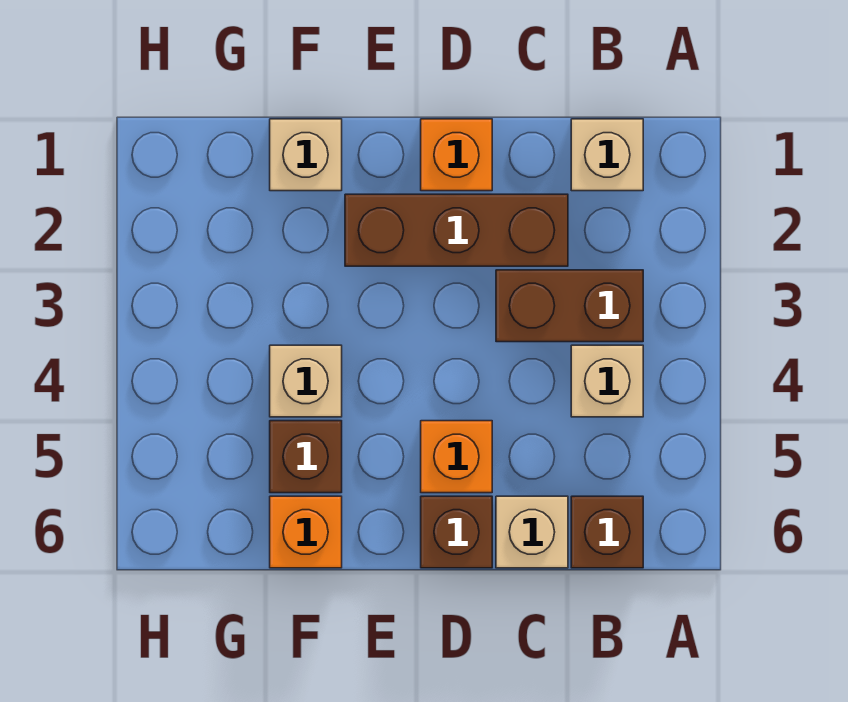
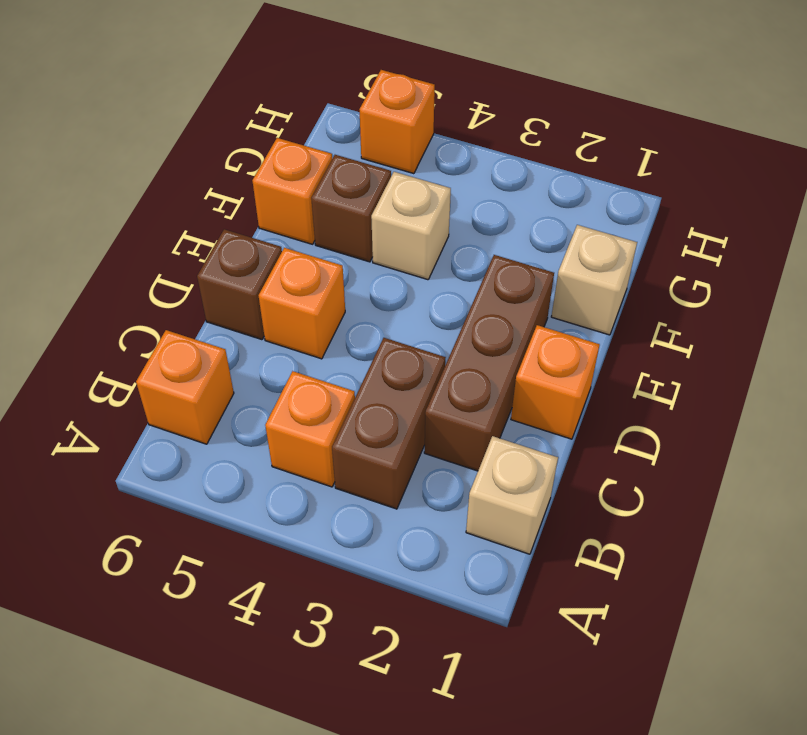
tan brick B4 level 1 -> orange brick B4 level 1
brown brick B6 level 1 -> orange brick B6 level 1
tan brick C6 level 1 -> none
none -> orange brick H5 level 1

